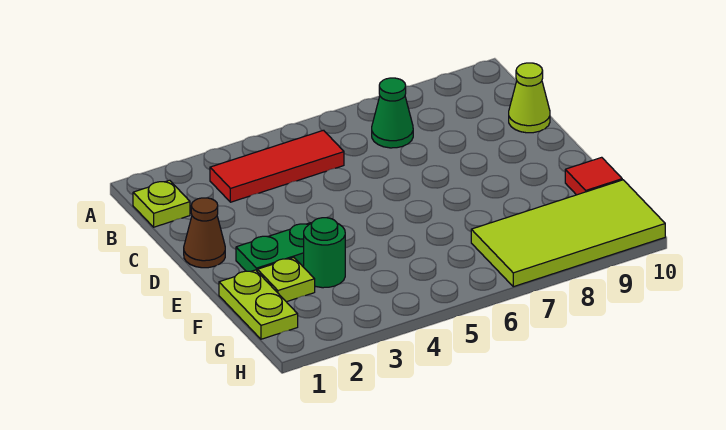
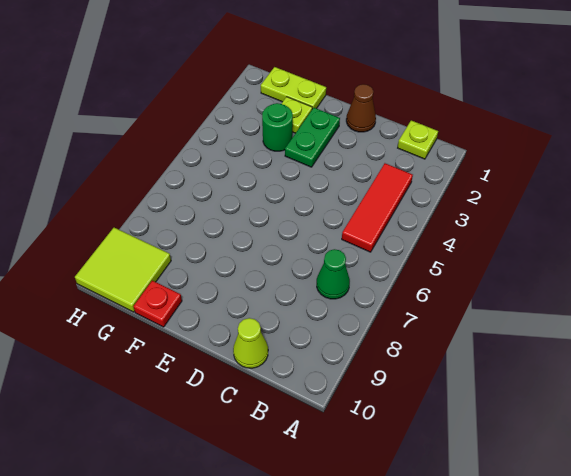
red tile F10 level 1 -> red plate F10 level 1
lime tile G7:H10 level 1 -> lime tile G9:H10 level 1

